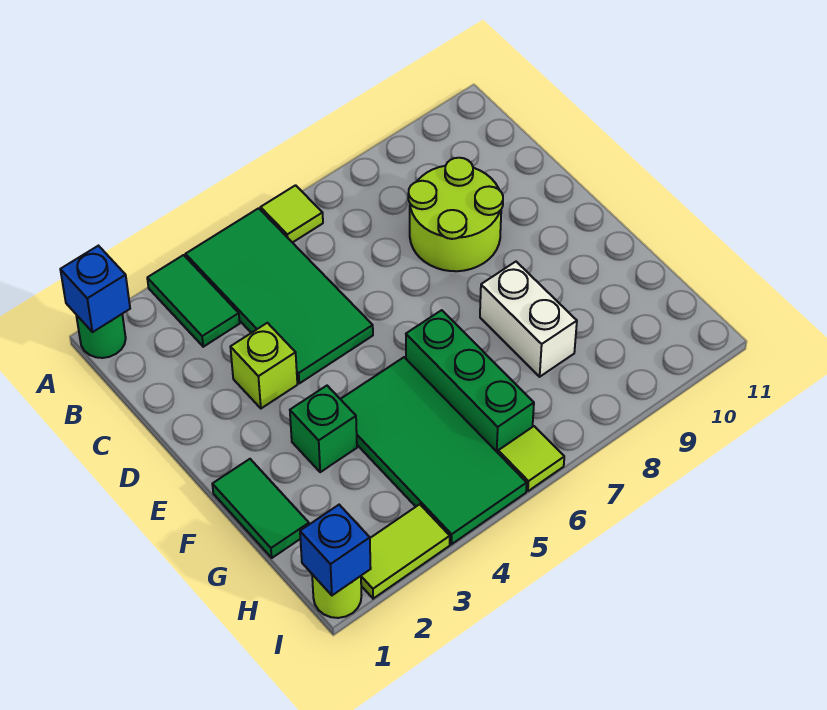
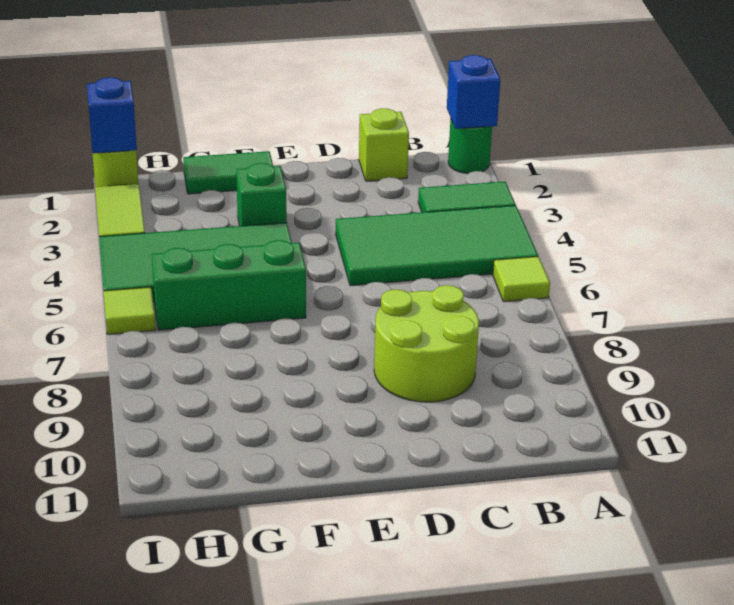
lime brick D3 level 1 -> lime brick C1 level 1
white brick F8:G8 level 1 -> none

